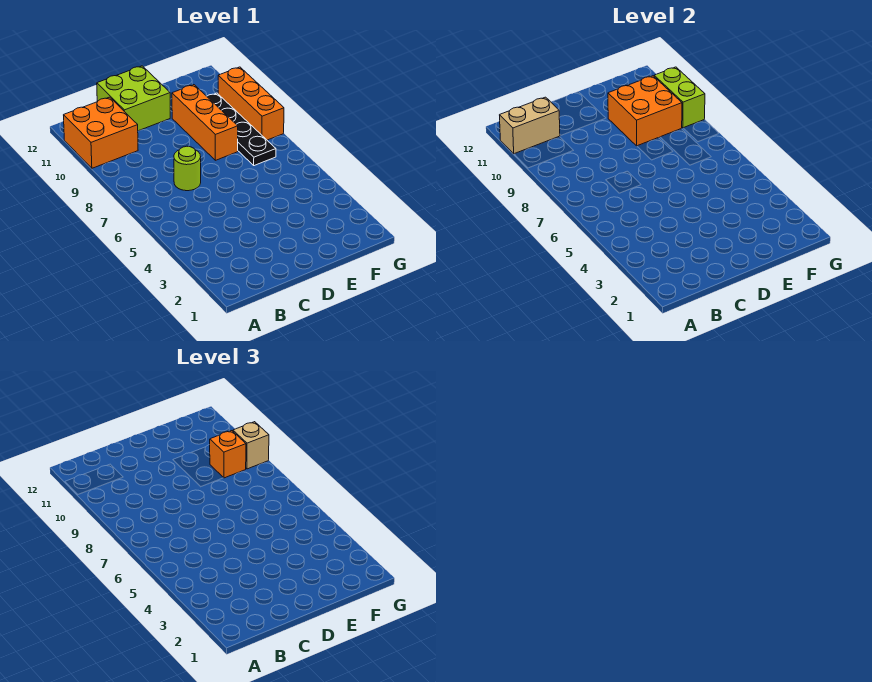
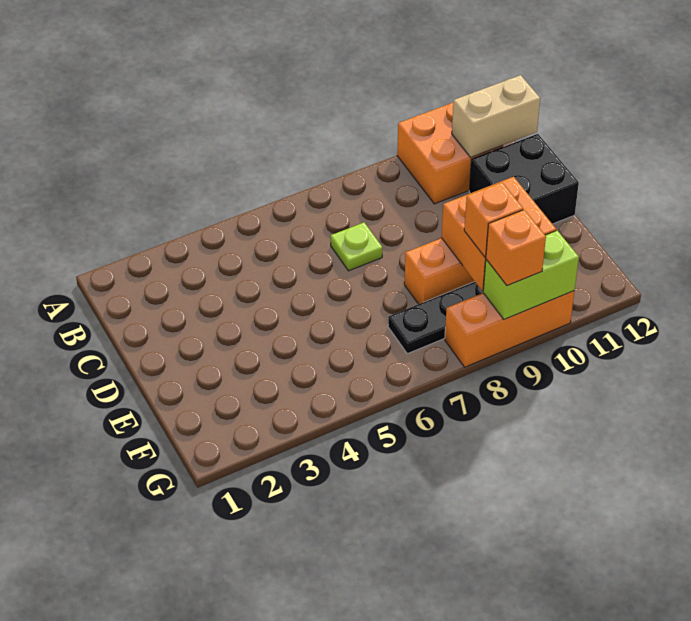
tan brick A11:B11 level 2 -> tan brick B11:B12 level 2
lime round brick C7 level 1 -> lime plate C7 level 1
lime brick C11:D12 level 1 -> black brick C11:D12 level 1
tan brick G9 level 3 -> orange brick G9 level 3

